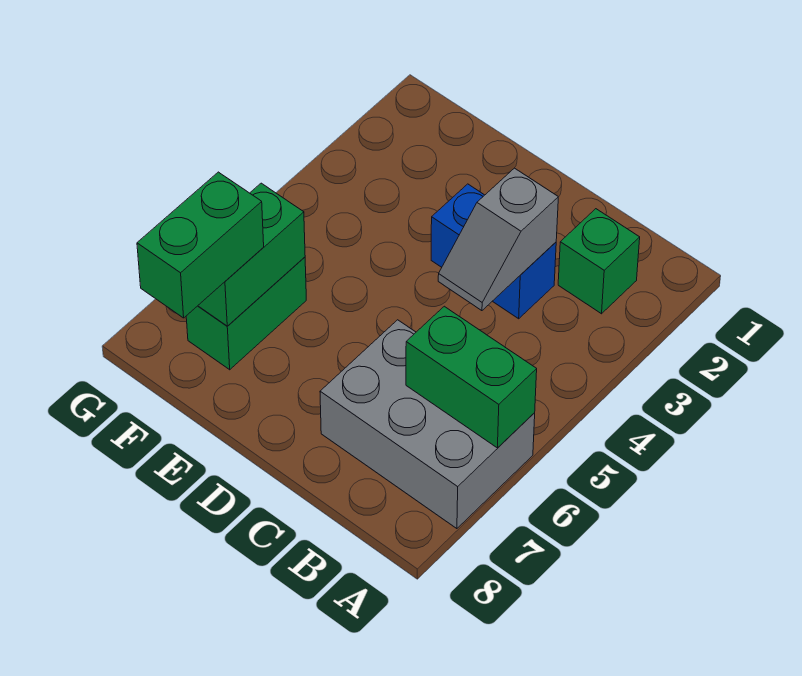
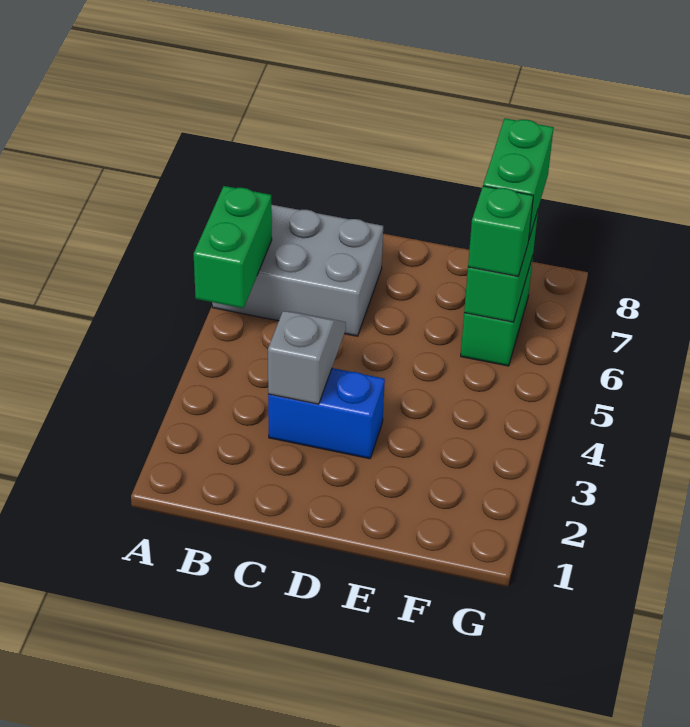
green brick A6:B6 level 2 -> green brick A5:A6 level 2
green brick B2 level 1 -> green brick F6 level 3

